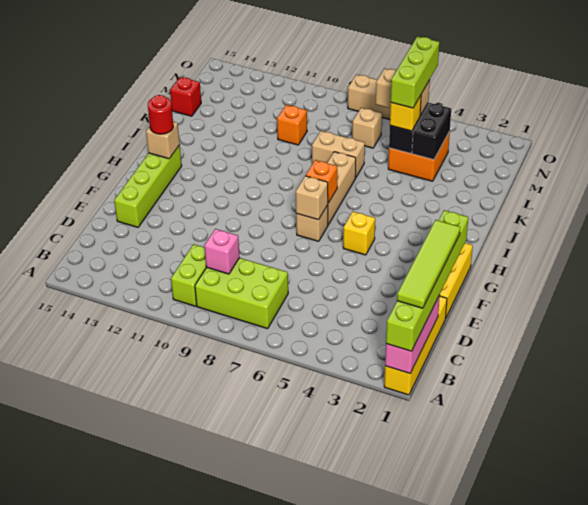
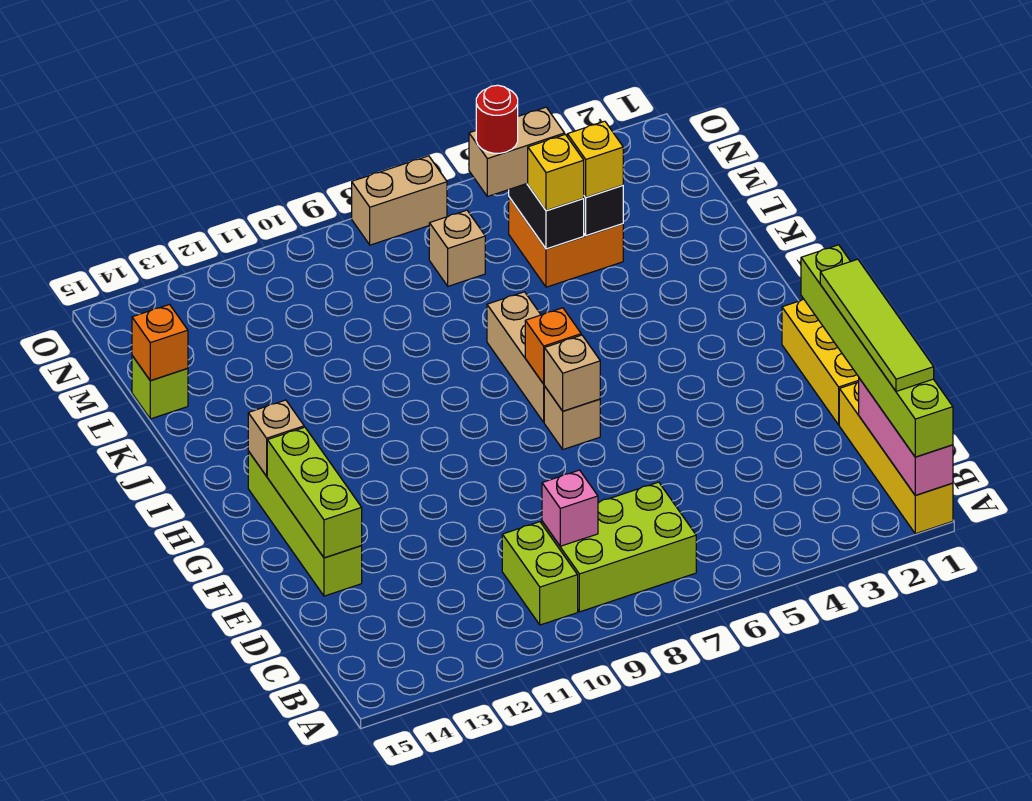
yellow brick G5 level 1 -> yellow brick L4 level 3
red round brick H14 level 3 -> red round brick M6 level 4
tan brick K7:K8 level 1 -> none
lime brick L5:N5 level 4 -> lime brick E14:G14 level 2
orange brick L10 level 1 -> orange brick L15 level 2
red brick L15 level 1 -> lime brick L15 level 1

